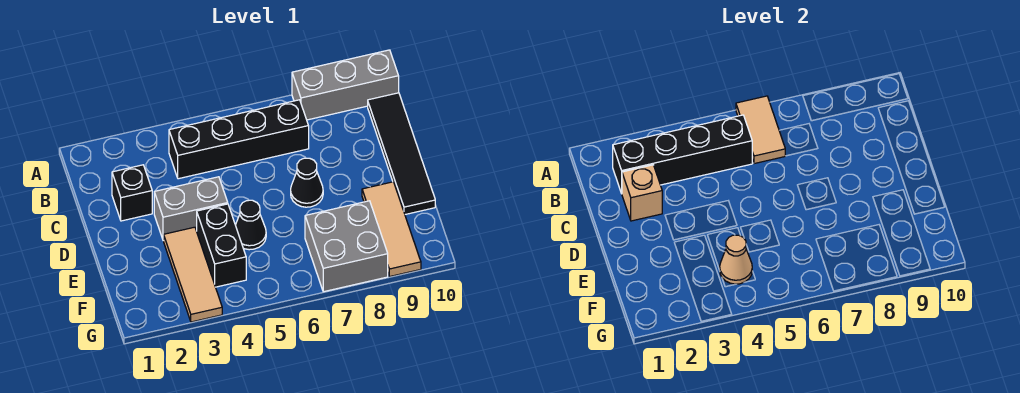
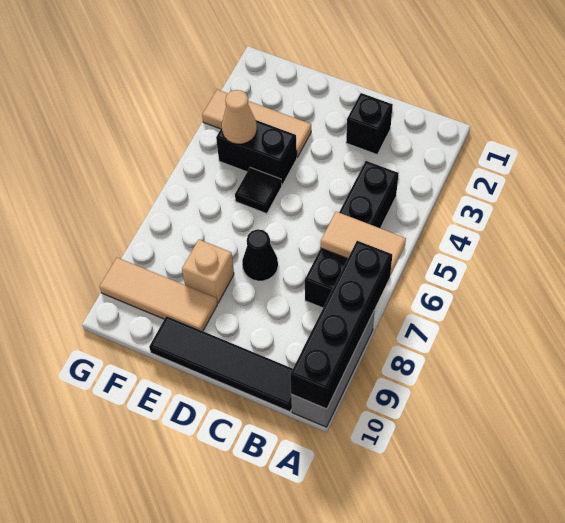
black brick B2:B5 level 2 -> black brick A7:A10 level 2
tan brick C2 level 2 -> tan brick E8 level 1
grey brick D3:D4 level 1 -> none
black cone E5 level 1 -> black tile E5 level 1
grey brick F7:G8 level 1 -> none

